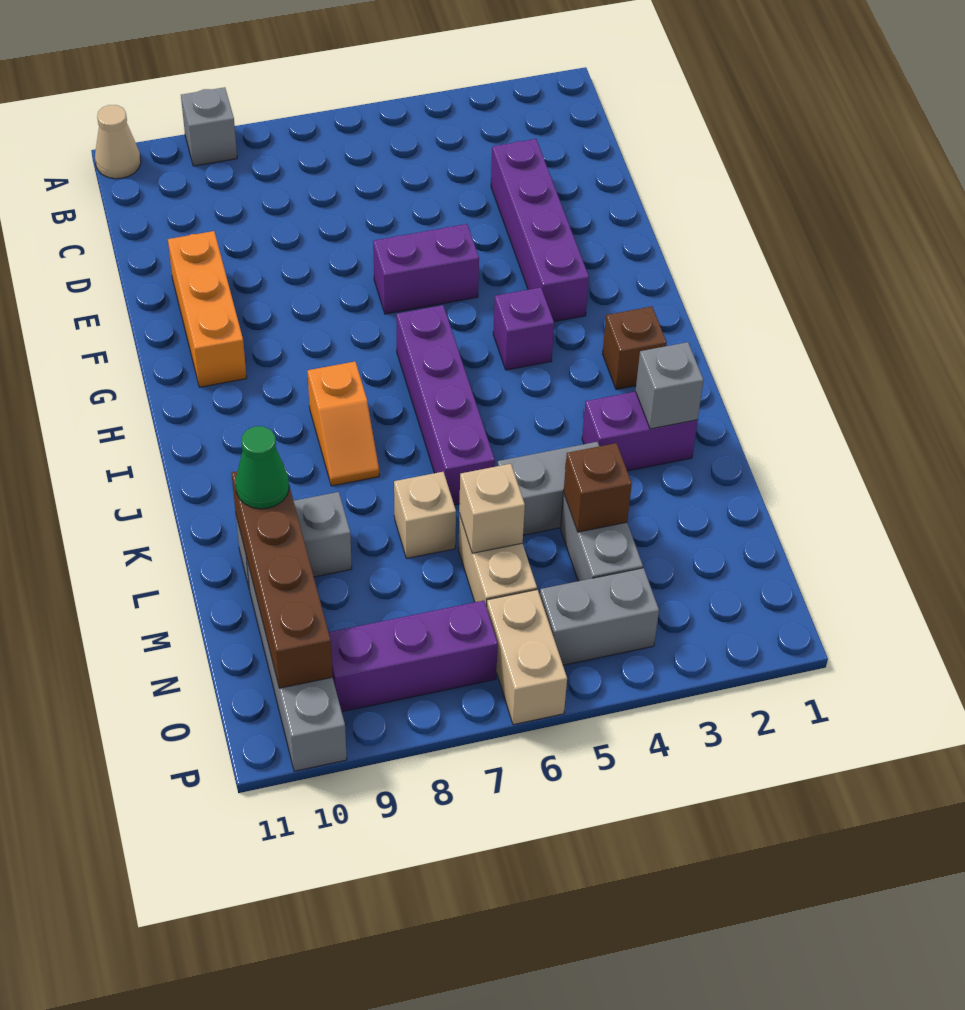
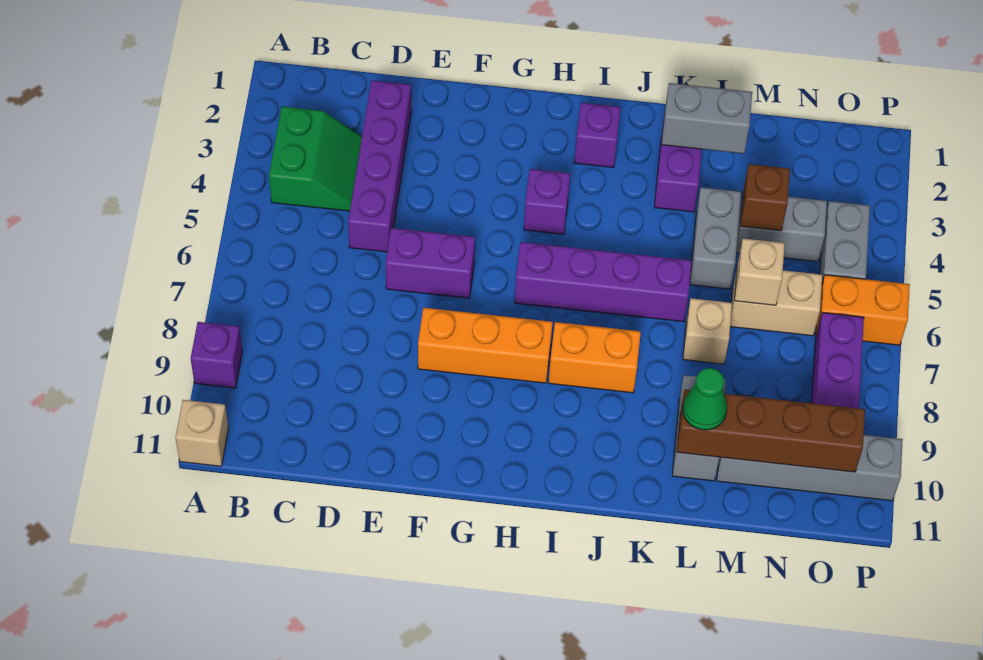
grey brick A9 level 1 -> purple brick A9 level 1
tan cone A11 level 1 -> tan brick A11 level 1
none -> green slope B3:C4 level 1 top B
purple brick D3:G3 level 1 -> purple brick D2:D5 level 1
orange brick E10:G10 level 1 -> orange brick F8:H8 level 1
purple brick F5:F6 level 1 -> purple brick E6:F6 level 1
brown brick I2 level 1 -> purple brick I2 level 1
orange slope I8:J8 level 1 top I -> orange brick I8:J8 level 1
grey brick K2 level 2 -> grey brick K2:L2 level 2
tan brick O6:P6 level 1 -> orange brick O6:P6 level 1

